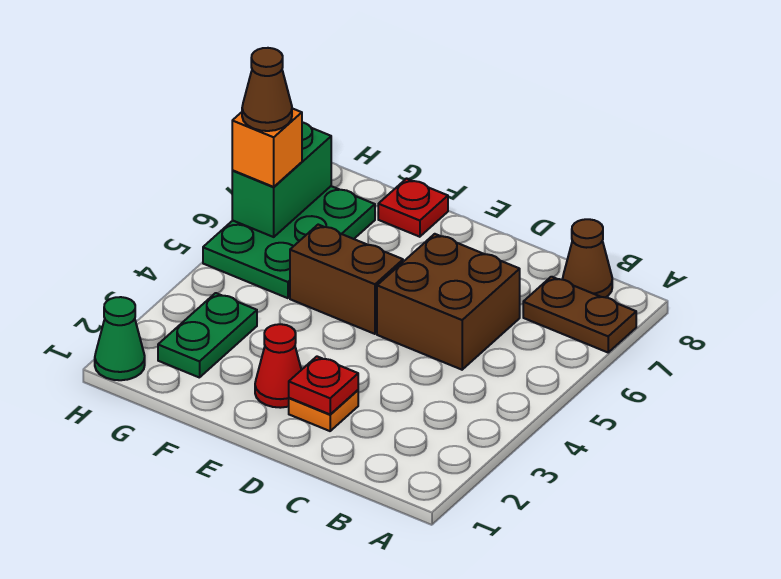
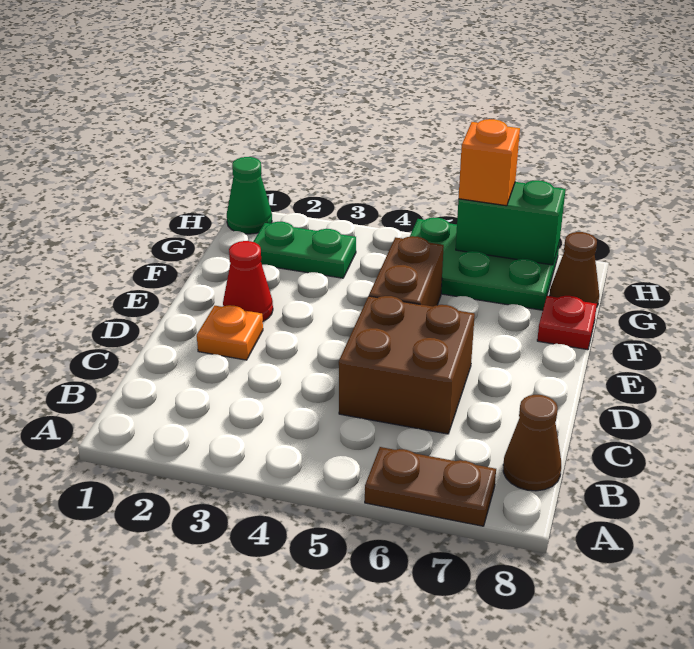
brown plate A7:B7 level 1 -> brown plate A6:A7 level 1
red plate D2 level 2 -> none
brown cone H6 level 4 -> brown cone G8 level 1

